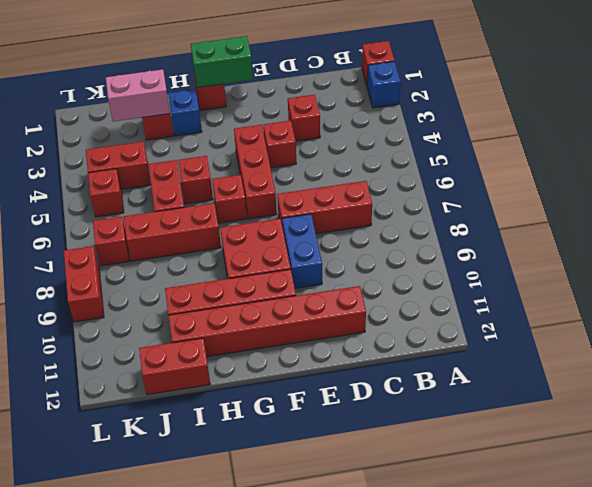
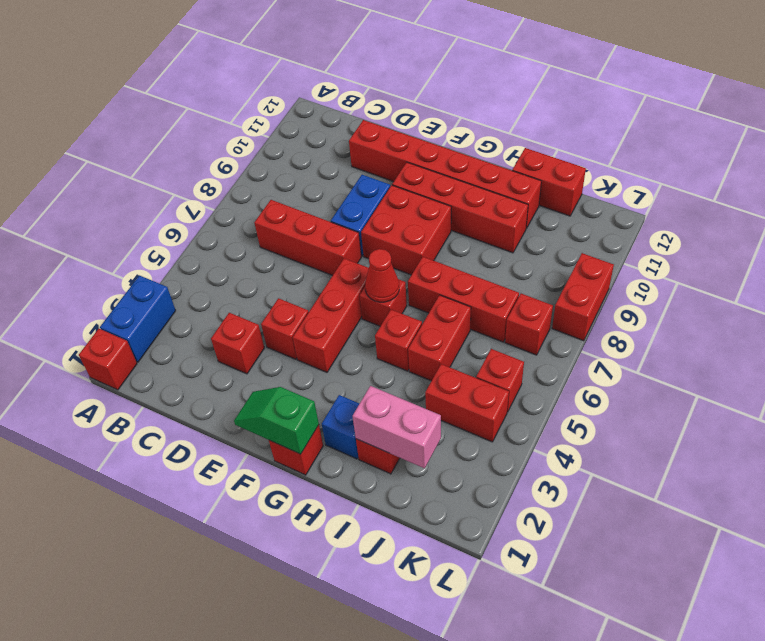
blue brick A2 level 1 -> blue brick A2:A3 level 1
green brick F1:G1 level 2 -> green slope F1:G1 level 2 top G
none -> red cone G6 level 2

